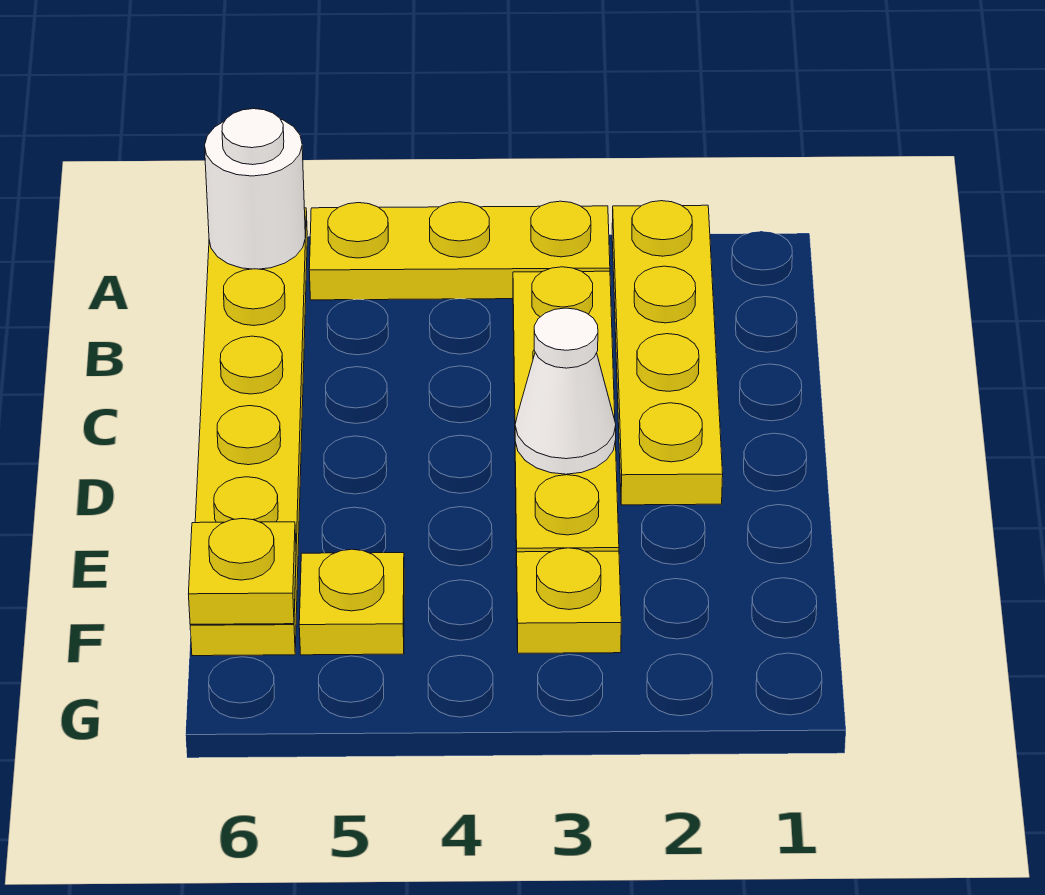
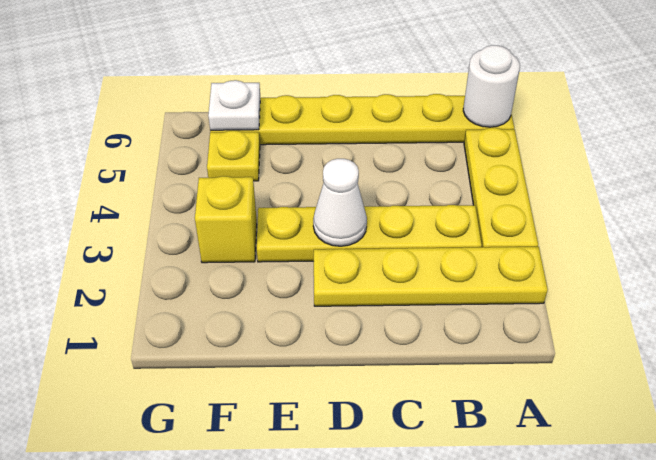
yellow plate F3 level 1 -> yellow brick F3 level 1
yellow plate F6 level 2 -> white plate F6 level 2

